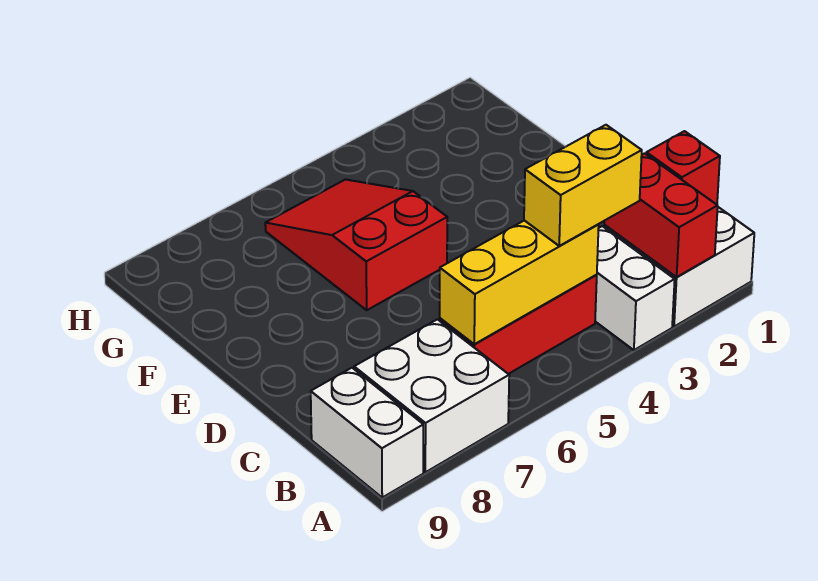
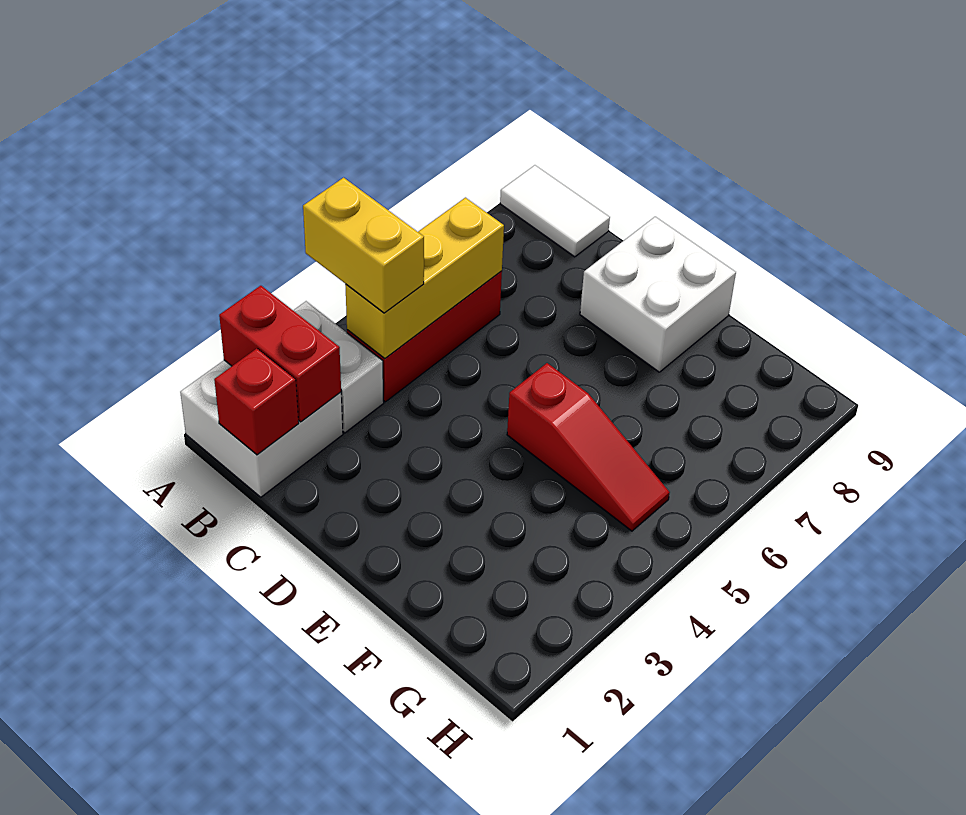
white brick A7:B8 level 1 -> white brick D8:E9 level 1
white brick A9:B9 level 1 -> white tile A9:B9 level 1
yellow brick B3:B4 level 3 -> yellow brick A4:B4 level 3
red slope E5:G6 level 1 top E -> red slope E5:G5 level 1 top E

